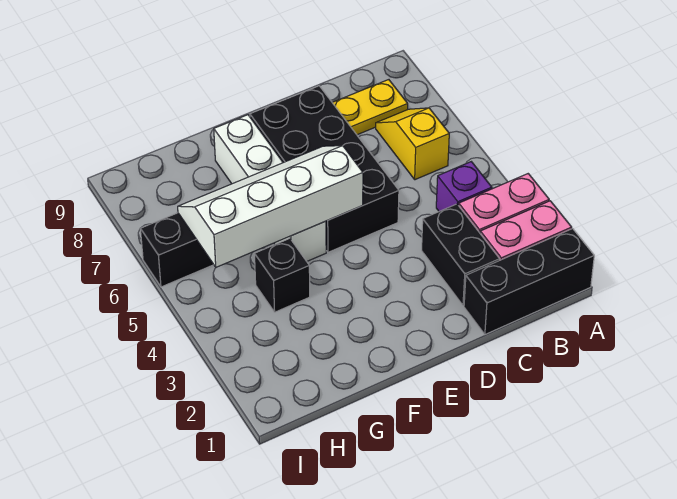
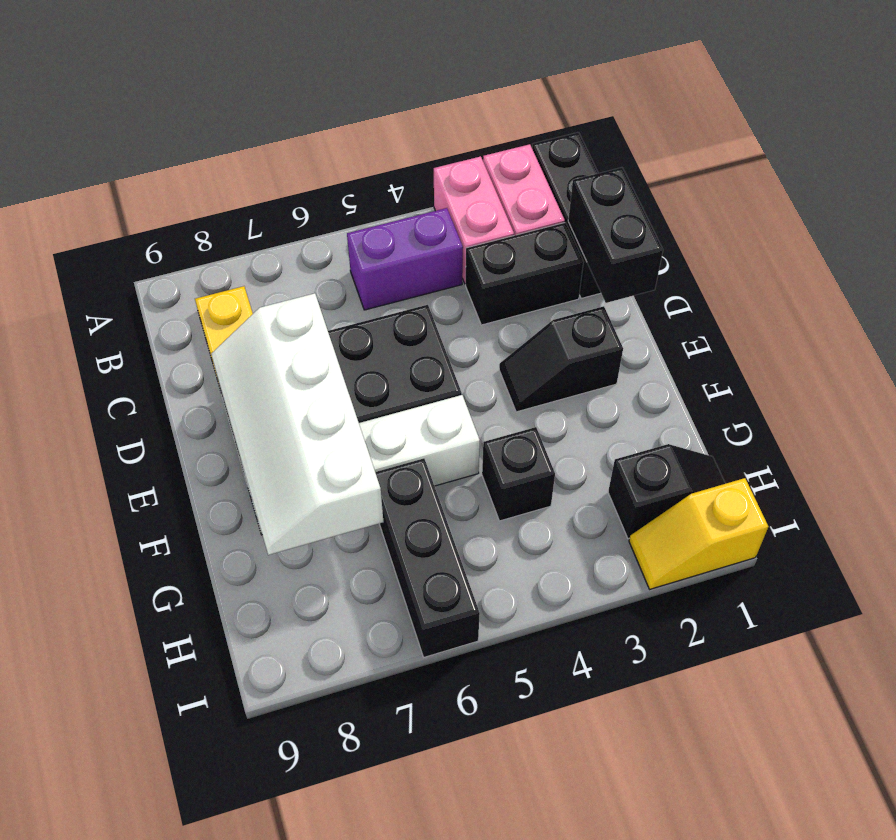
purple brick B4 level 1 -> purple brick B4:B5 level 1
yellow slope B6:B7 level 1 top 6 -> yellow slope I1:I2 level 1 top 1
none -> black brick C1:D1 level 2
none -> black slope E2:E3 level 1 top 2
white slope E5:H6 level 2 top 5 -> white slope D7:G8 level 2 top 7
none -> black slope H1:H2 level 1 top 2

